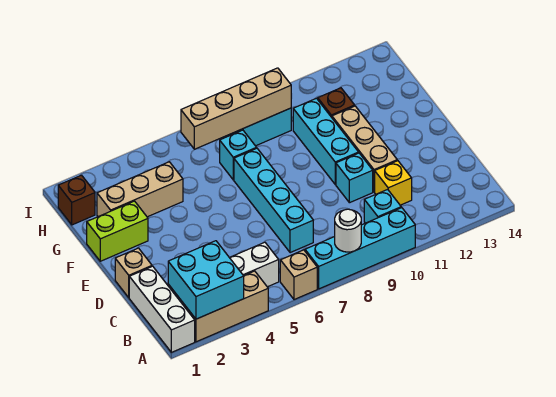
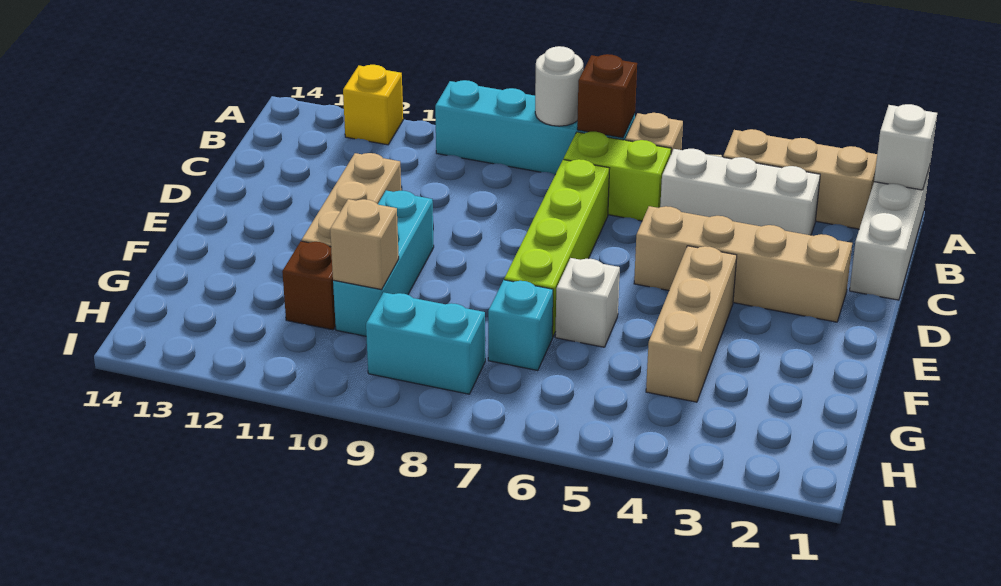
none -> white brick A1 level 2
cyan brick A2:B3 level 2 -> none
cyan brick B10 level 1 -> none
cyan brick C7:F7 level 1 -> lime brick C7:F7 level 1
yellow brick C11 level 1 -> yellow brick A12 level 1
tan brick D1 level 1 -> tan brick G10 level 2
cyan brick D10 level 1 -> none
lime brick F1:F2 level 1 -> lime brick B6:B7 level 1
none -> white brick F6 level 1
tan brick G2:G4 level 1 -> tan brick E4:G4 level 1
brown brick H1 level 1 -> brown brick A7 level 2
tan brick H6:H9 level 2 -> tan brick D2:D5 level 1

